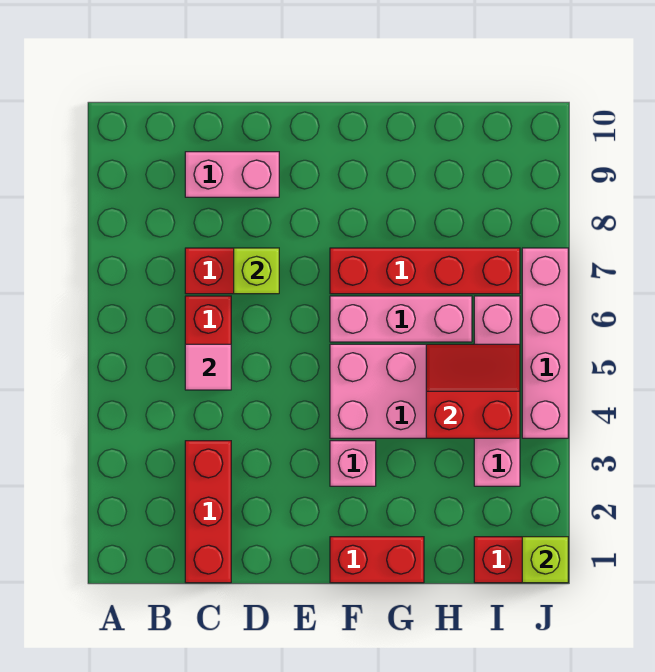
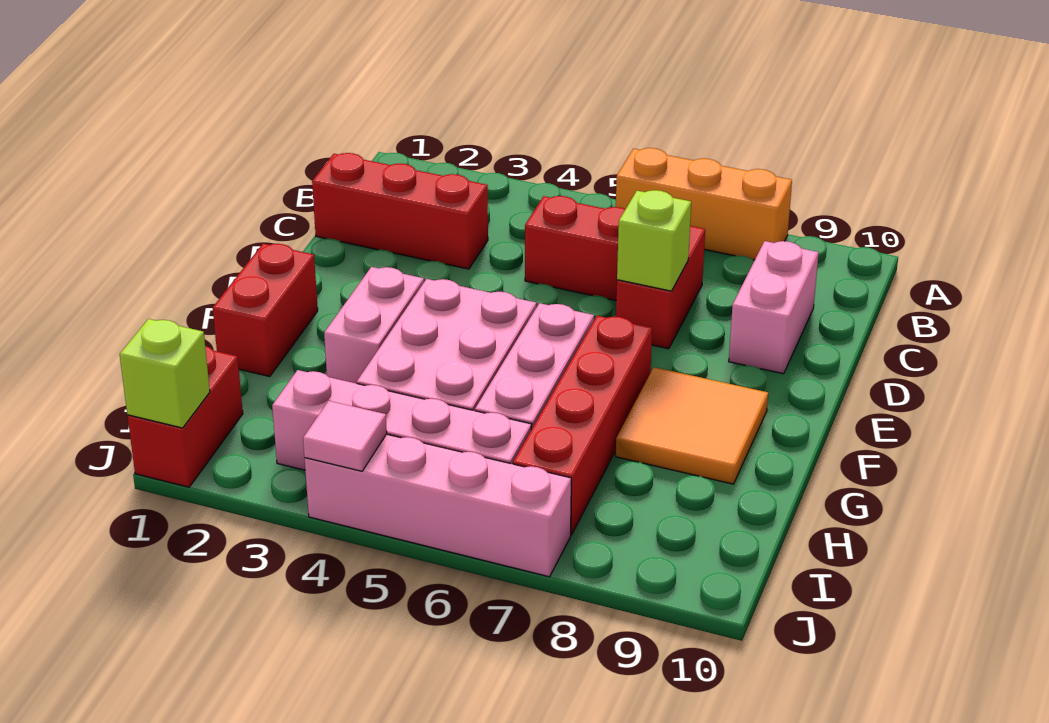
none -> orange brick A6:A8 level 1
pink tile C5 level 2 -> pink tile J4 level 2
pink brick F3 level 1 -> pink brick F3:G3 level 1
none -> orange tile F8:G9 level 1
red slope H4:I5 level 2 top 4 -> none

